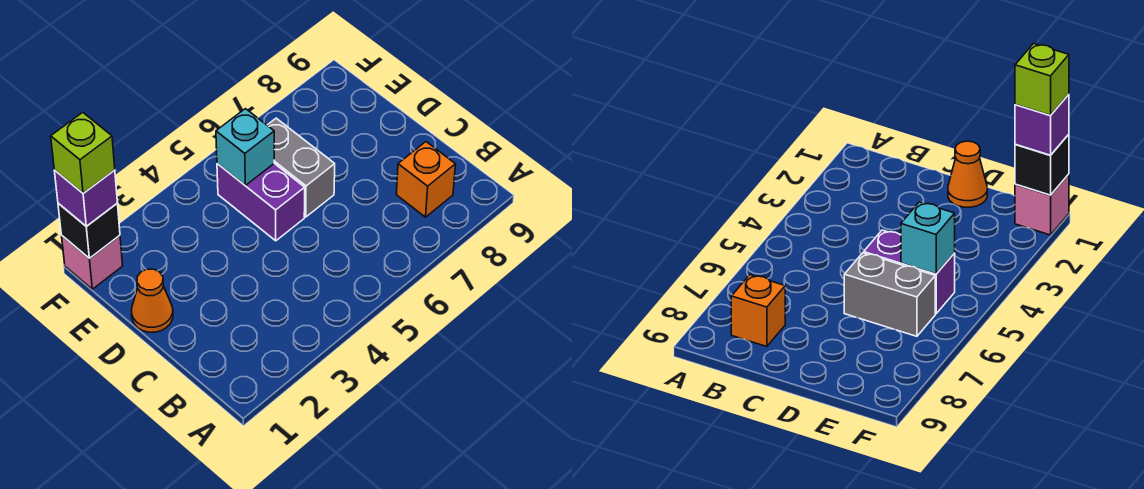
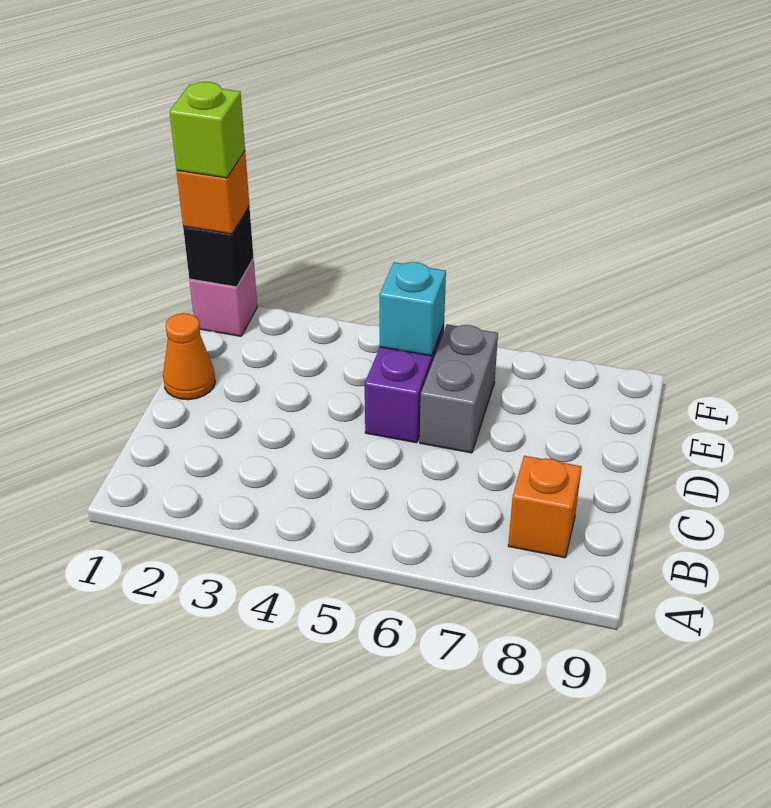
purple brick F1 level 3 -> orange brick F1 level 3

